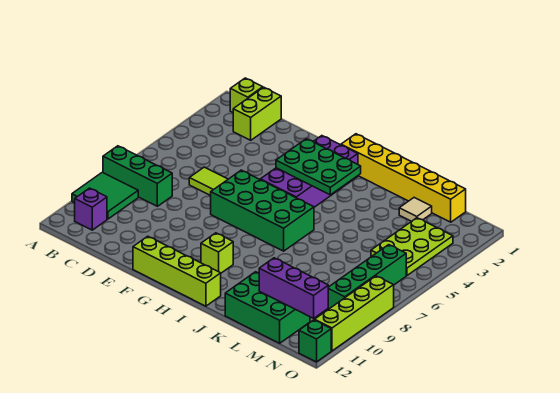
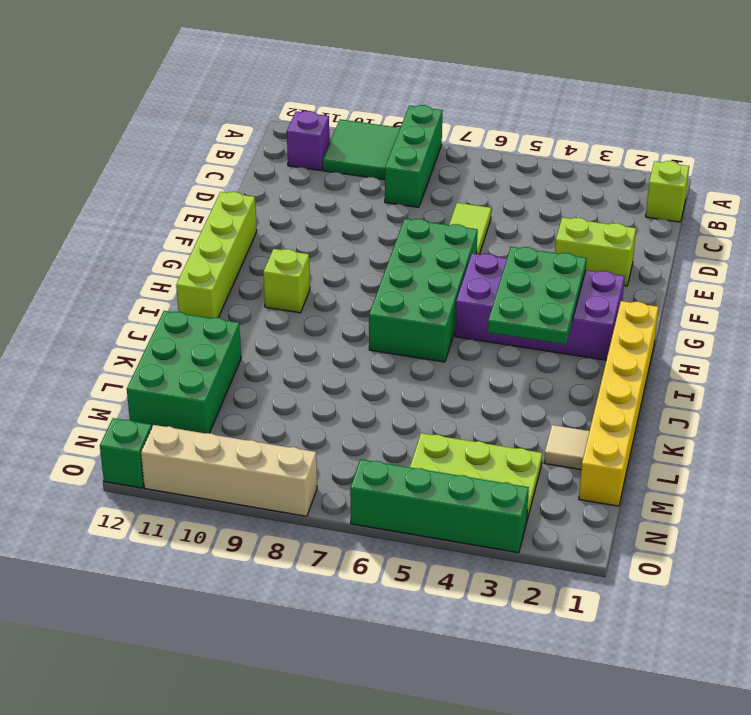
lime brick C1:C2 level 1 -> lime brick E2:E3 level 1
purple brick L11:N11 level 2 -> none
green brick N6:N9 level 1 -> green brick O3:O6 level 1
lime brick O8:O11 level 1 -> tan brick O8:O11 level 1

